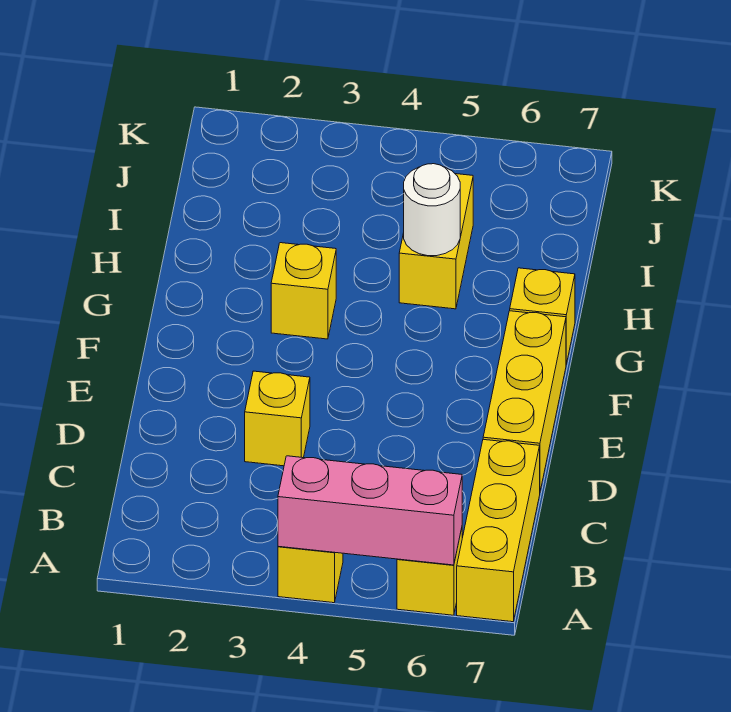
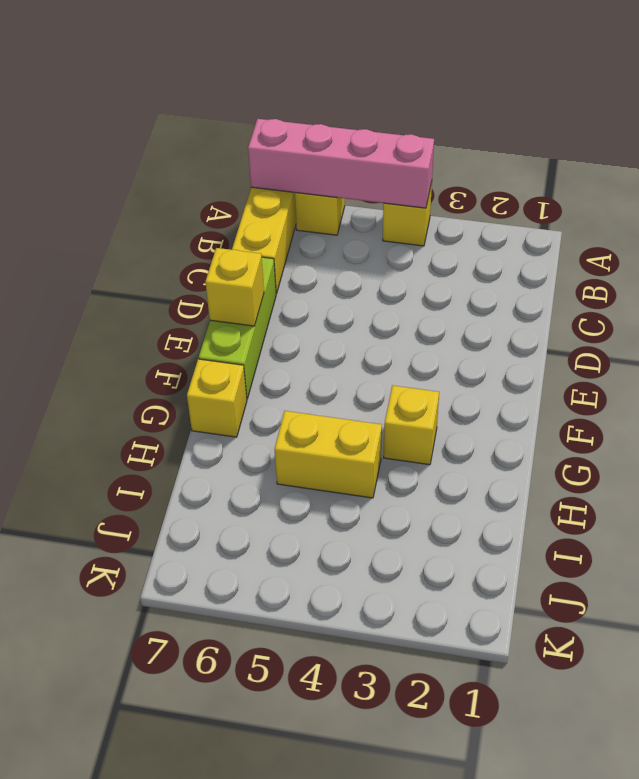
pink brick A4:A6 level 2 -> pink brick A4:A7 level 2
yellow brick D3 level 1 -> yellow brick E7 level 2
yellow brick D7:F7 level 1 -> lime brick D7:F7 level 1
yellow brick H5:I5 level 1 -> yellow brick H4:H5 level 1
white round brick H5 level 2 -> none

